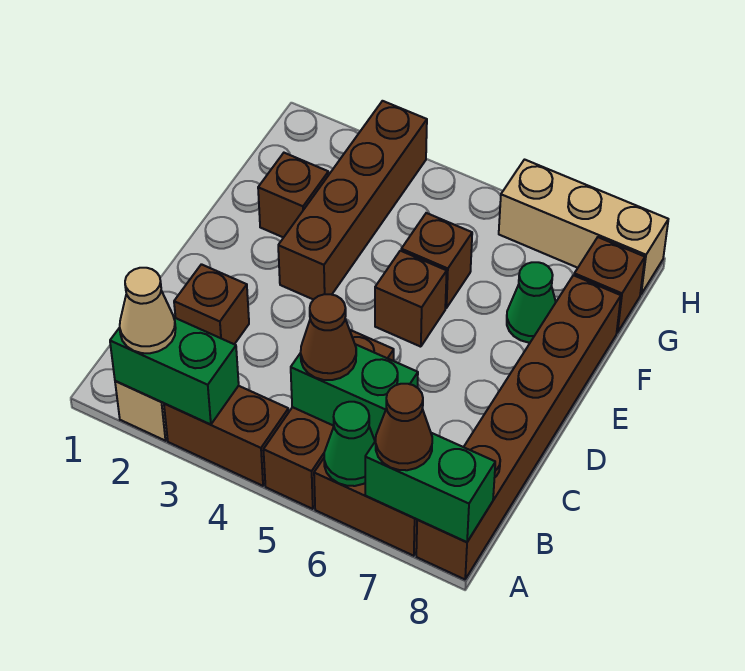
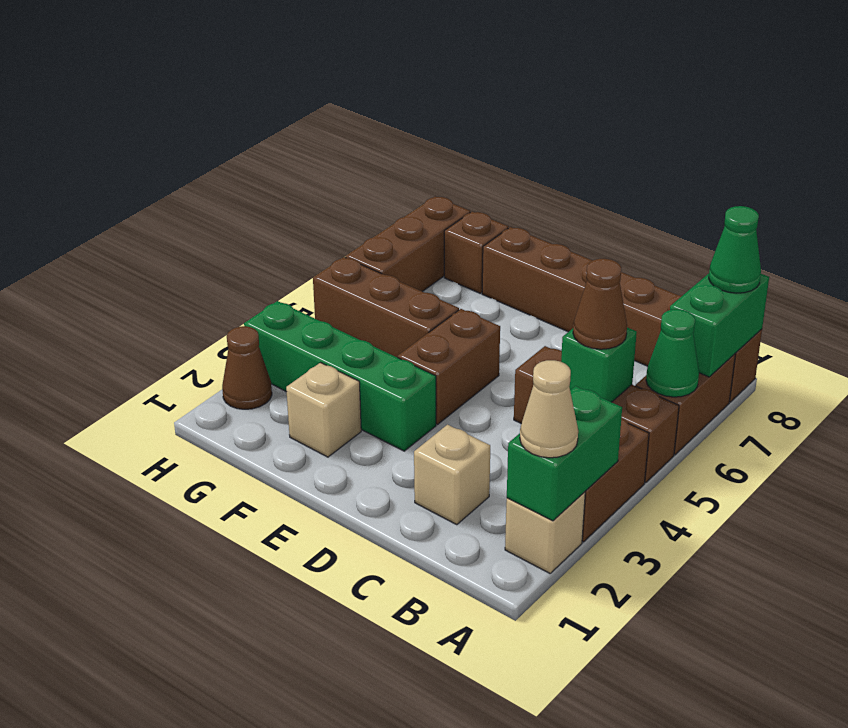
brown cone A7 level 3 -> brown cone H2 level 1
green brick B5:B6 level 2 -> green brick B5 level 2
brown brick C2 level 1 -> tan brick C2 level 1
brown brick E3:H3 level 1 -> green brick E3:H3 level 1
brown brick E5 level 1 -> brown brick E4:E5 level 1
brown brick F2 level 1 -> tan brick F2 level 1
brown brick F5 level 1 -> brown brick F5:H5 level 1
green cone F7 level 1 -> green cone A8 level 3
tan brick H6:H8 level 1 -> brown brick H6:H8 level 1

